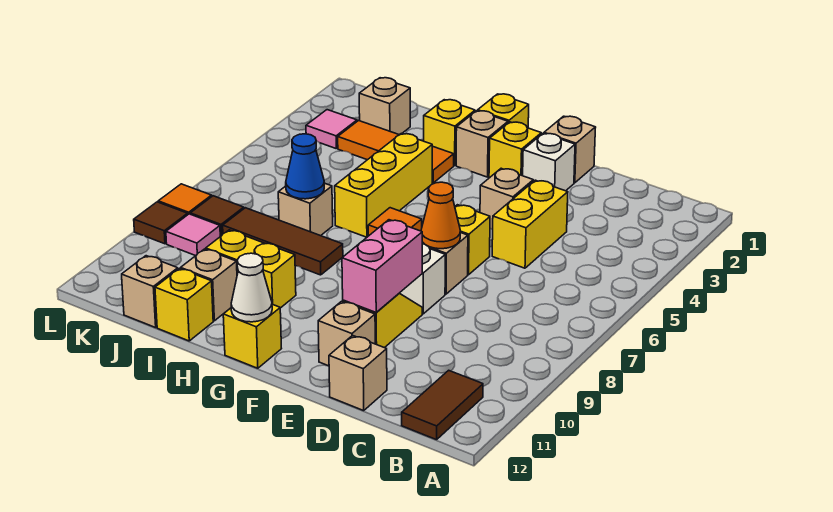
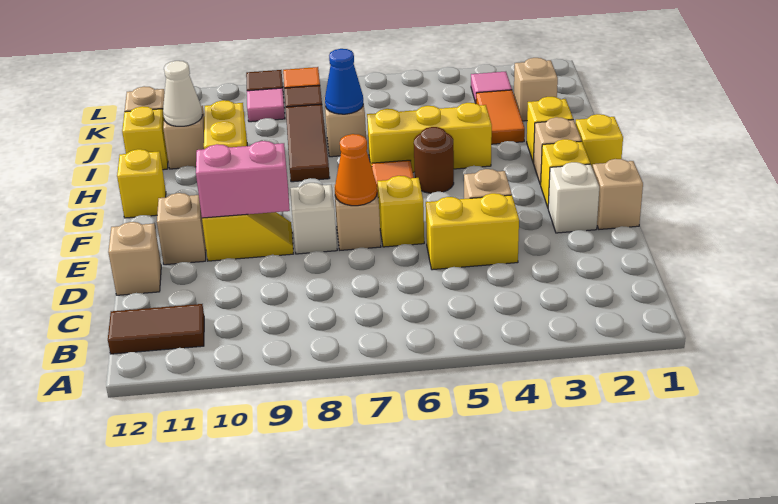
none -> brown round brick G5 level 1
white cone G12 level 2 -> white cone I11 level 2
orange tile H3:J3 level 1 -> orange tile I3:J3 level 1

